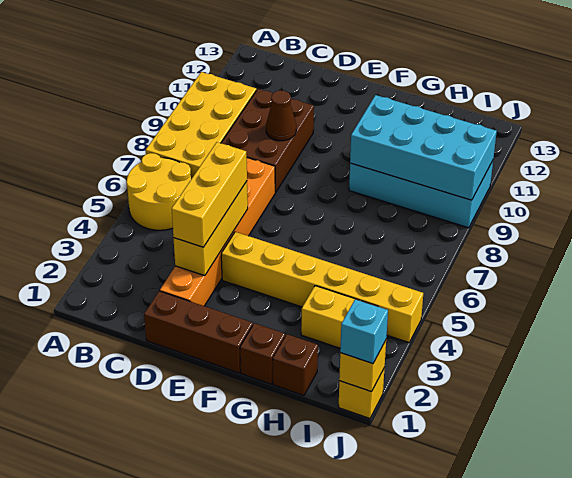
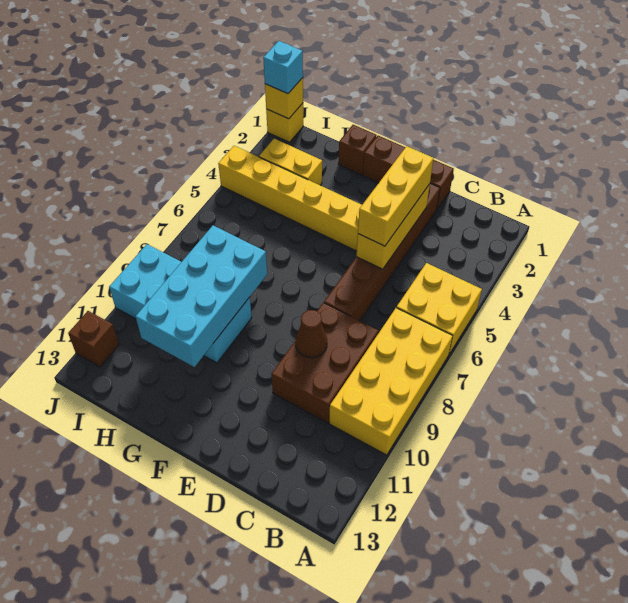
yellow round brick A5:B6 level 1 -> yellow brick A5:B6 level 1
orange brick D2:D7 level 1 -> brown brick D2:D7 level 1
cyan brick G9:J10 level 2 -> cyan brick G8:H11 level 2
brown brick H1 level 1 -> brown brick J12 level 1

